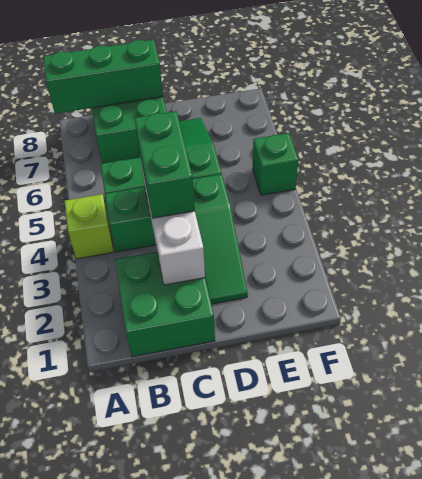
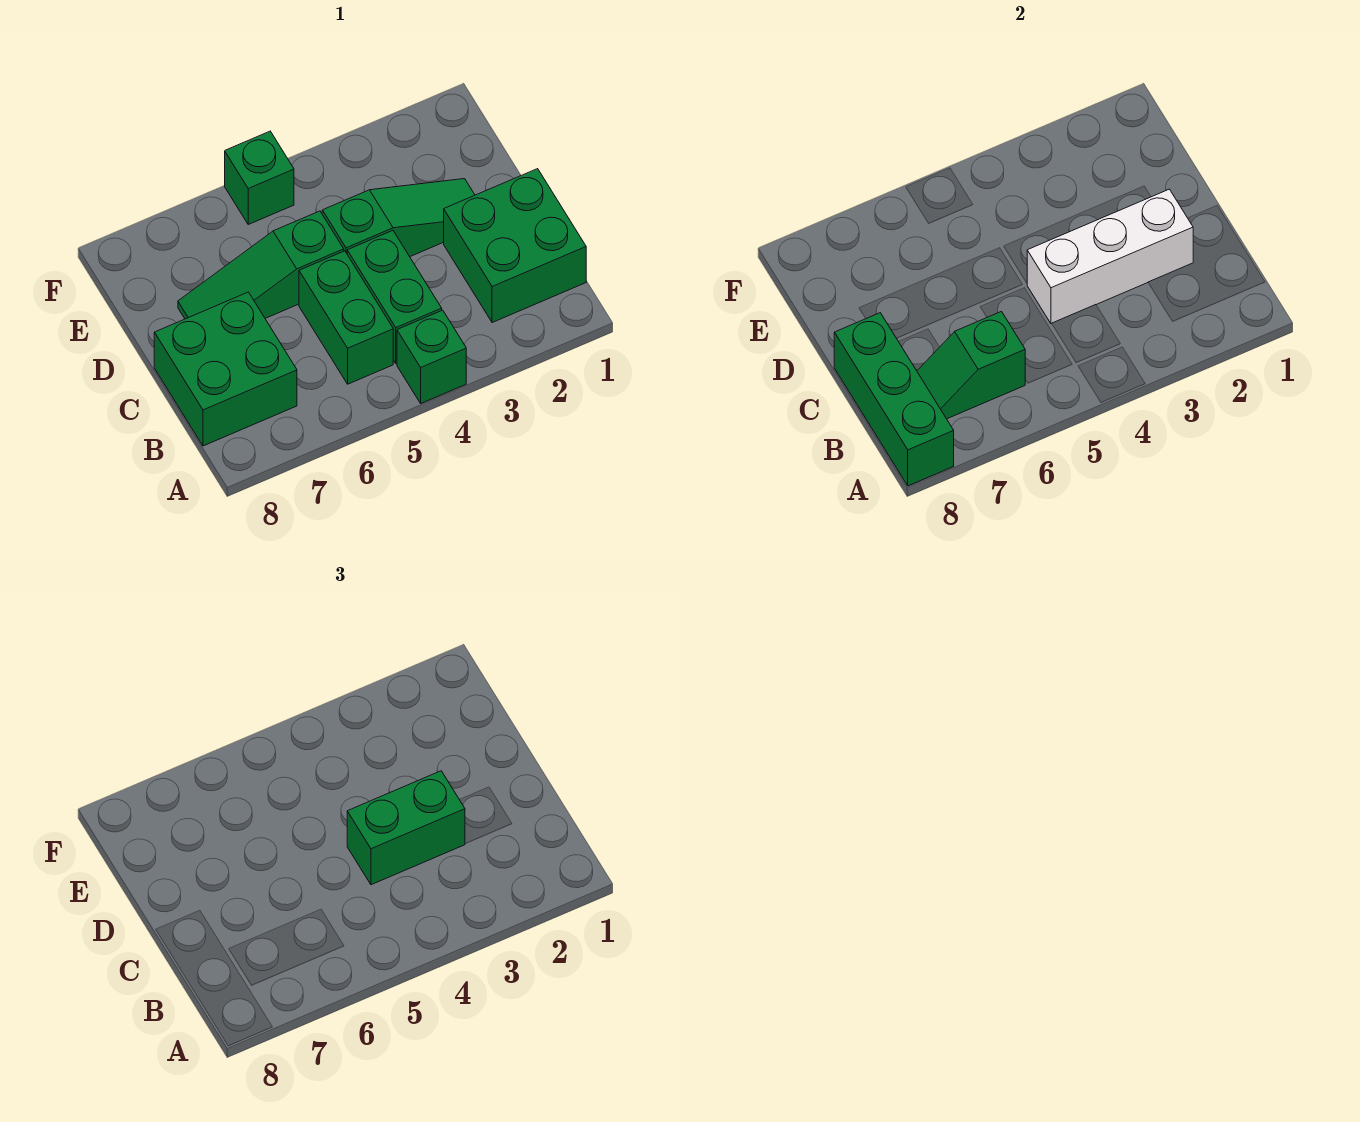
lime brick A4 level 1 -> green brick A4 level 1
none -> green slope B6:B7 level 2 top 6

